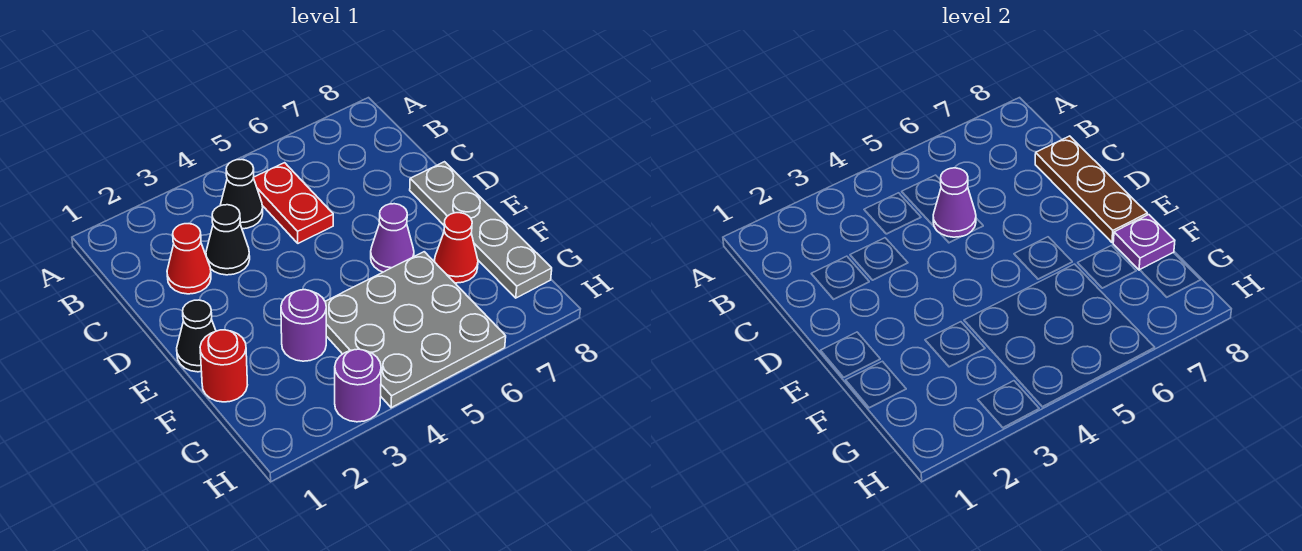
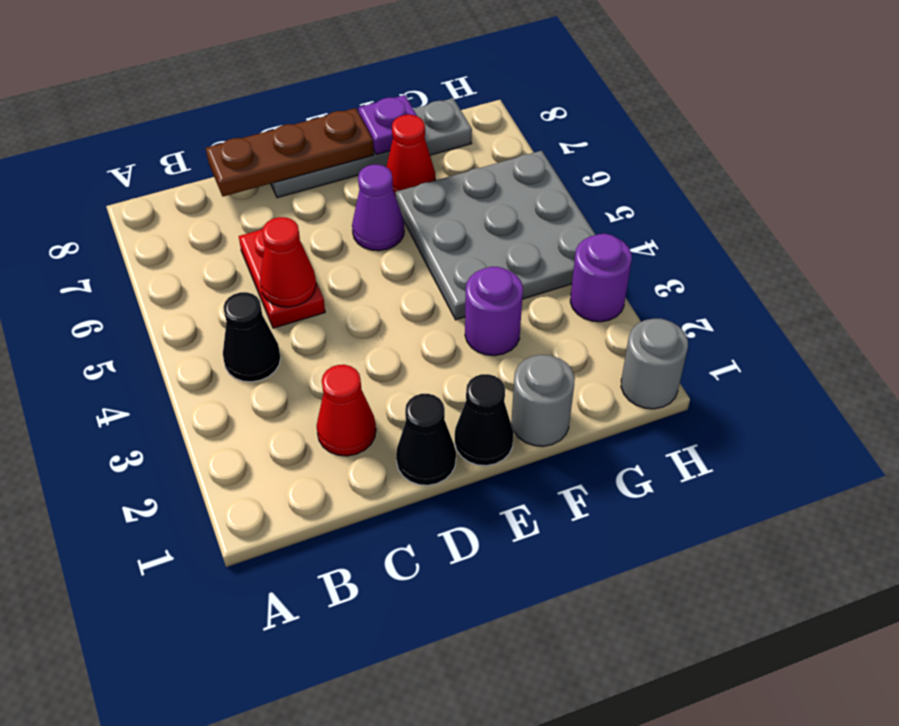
red plate B5:C5 level 1 -> red plate C5:C6 level 1
black cone C3 level 1 -> black cone D1 level 1
purple cone C5 level 2 -> red cone C5 level 2
red round brick F1 level 1 -> grey round brick F1 level 1
none -> grey round brick H1 level 1

